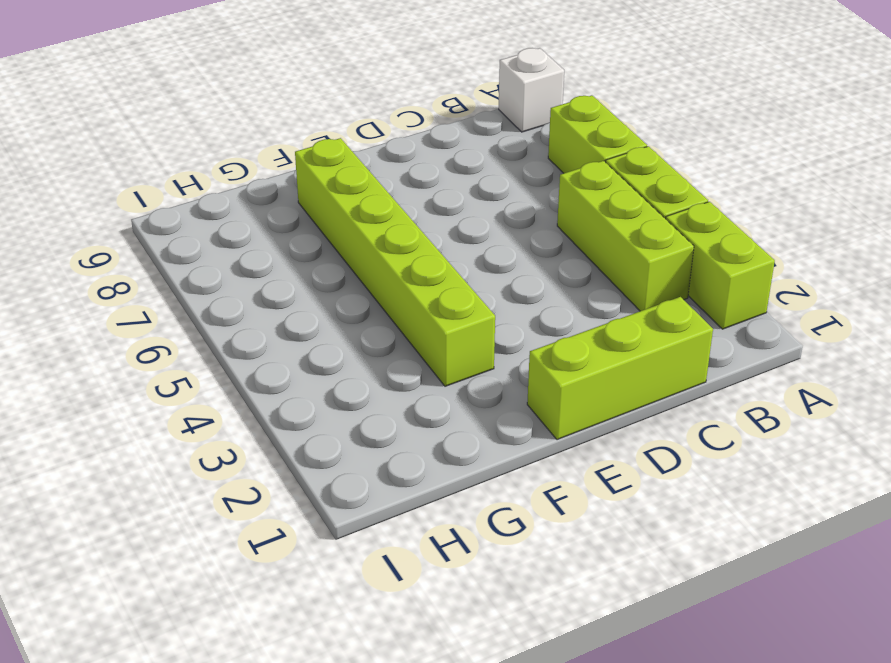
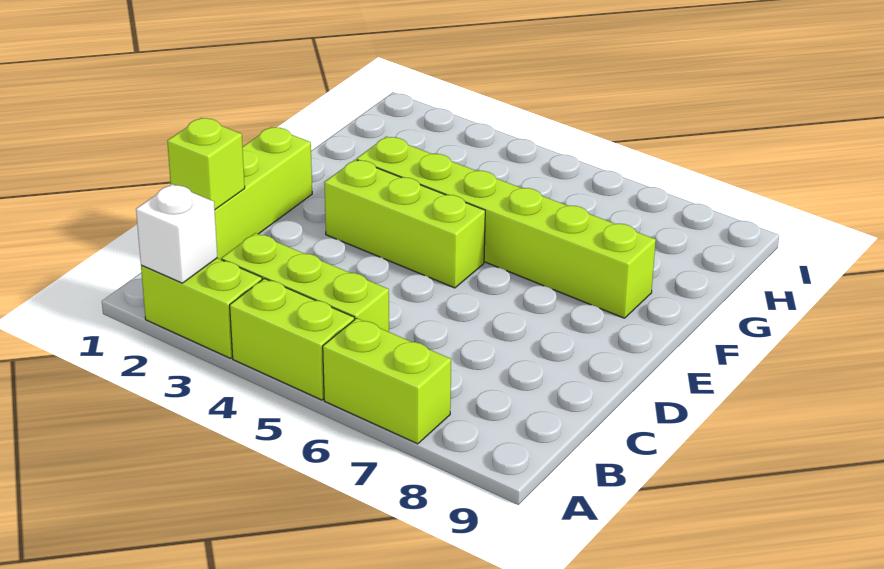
white brick A9 level 1 -> white brick A2 level 2
none -> lime brick C1 level 2
none -> lime brick E3:E5 level 1

